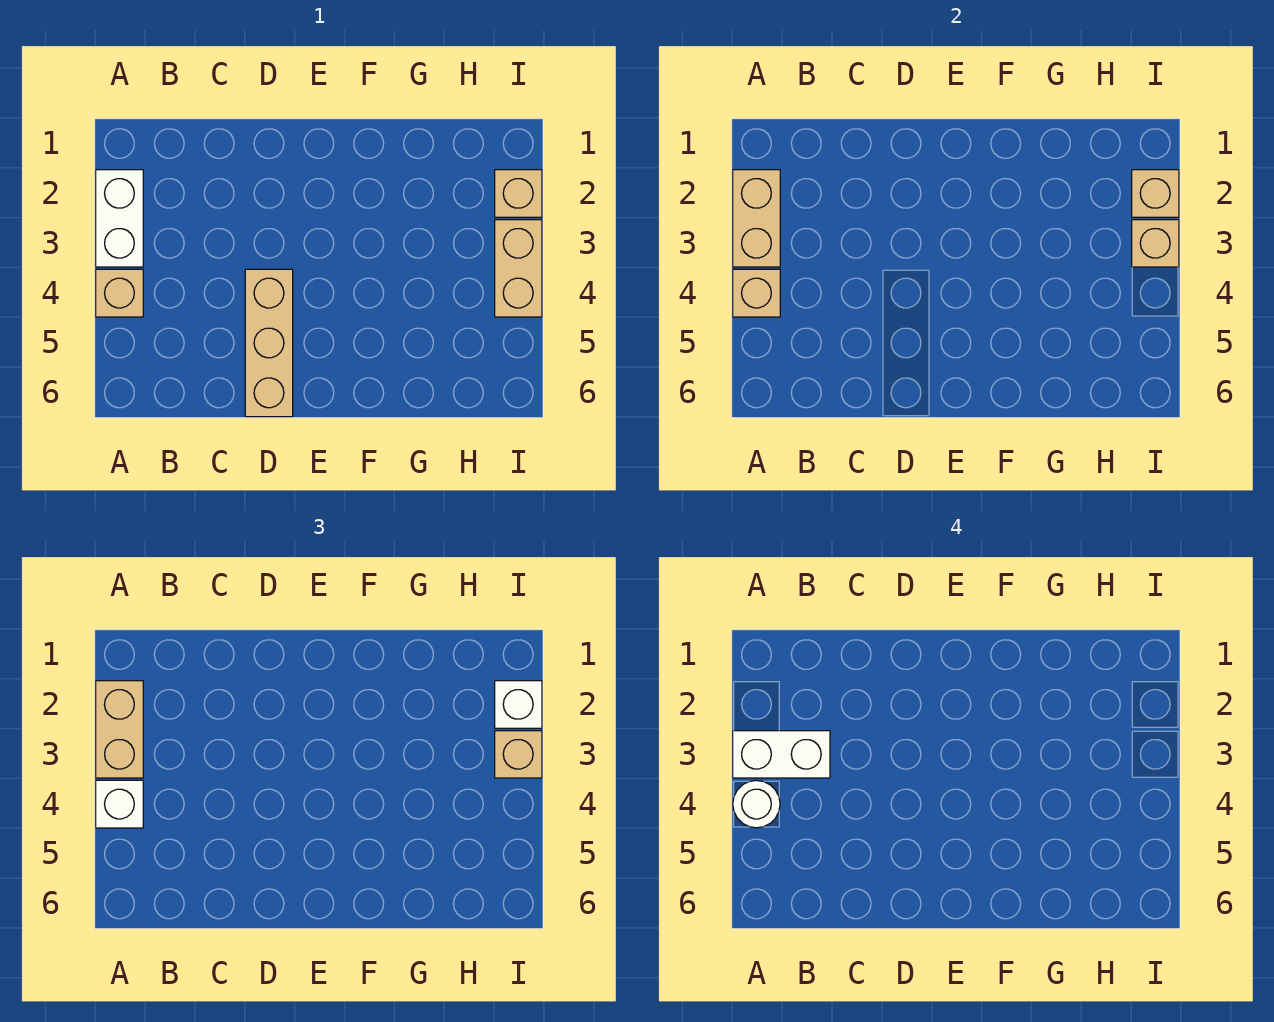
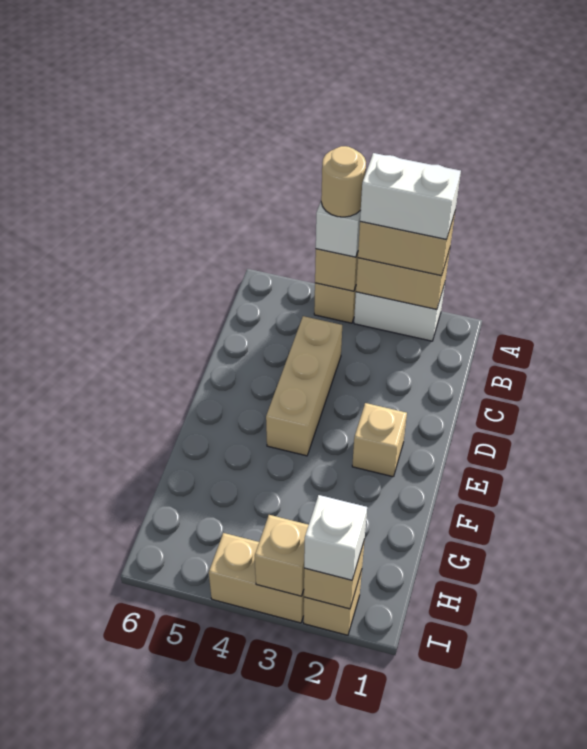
white brick A3:B3 level 4 -> white brick A2:A3 level 4
white round brick A4 level 4 -> tan round brick A4 level 4
tan brick D4:D6 level 1 -> tan brick C4:E4 level 1
tan brick I3 level 3 -> tan brick E2 level 1

